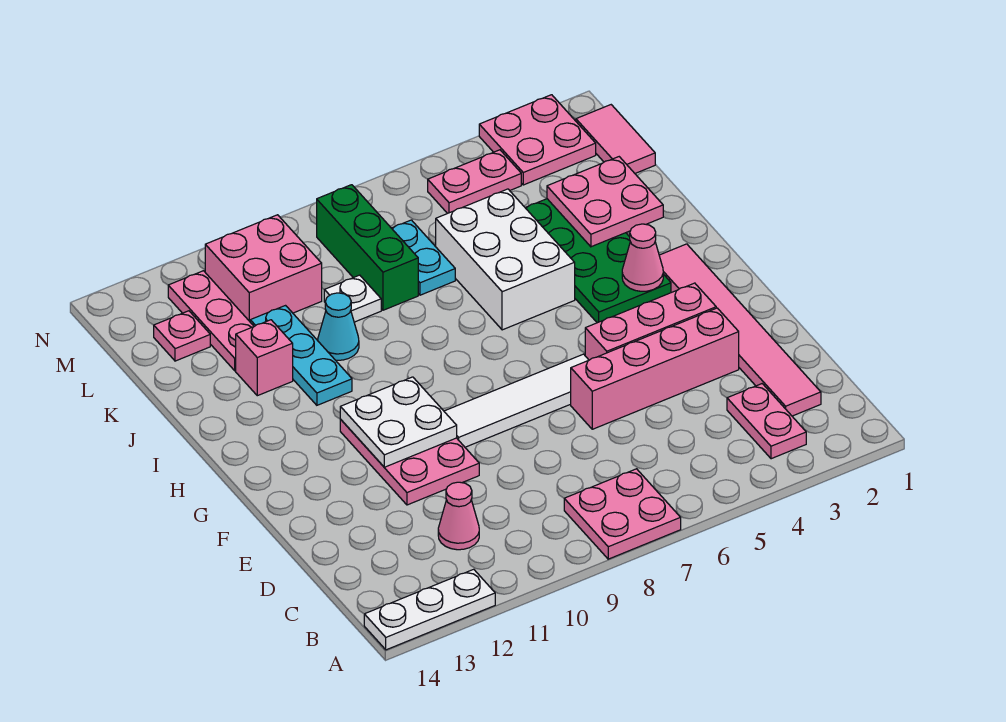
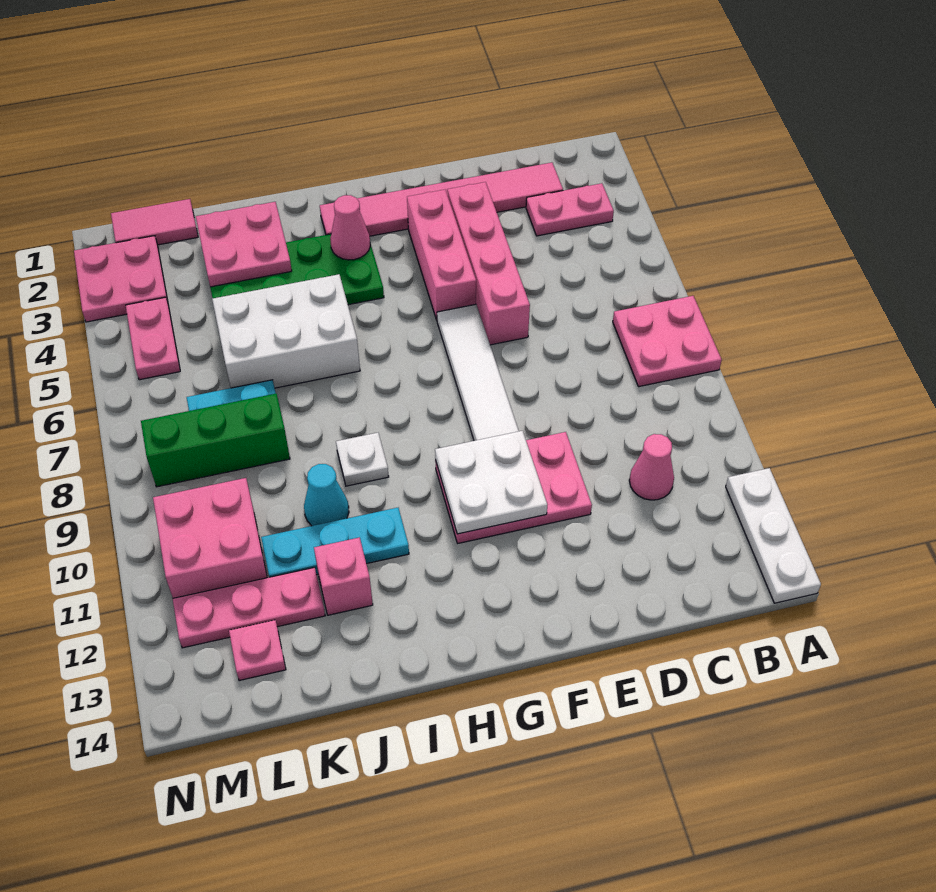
white plate K9 level 1 -> white plate I9 level 1

